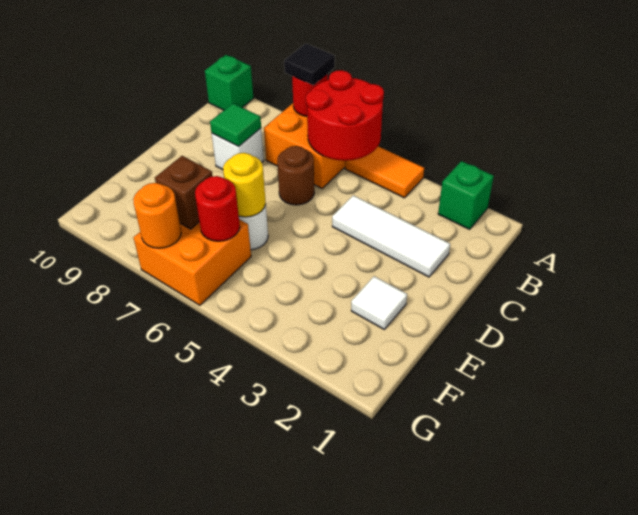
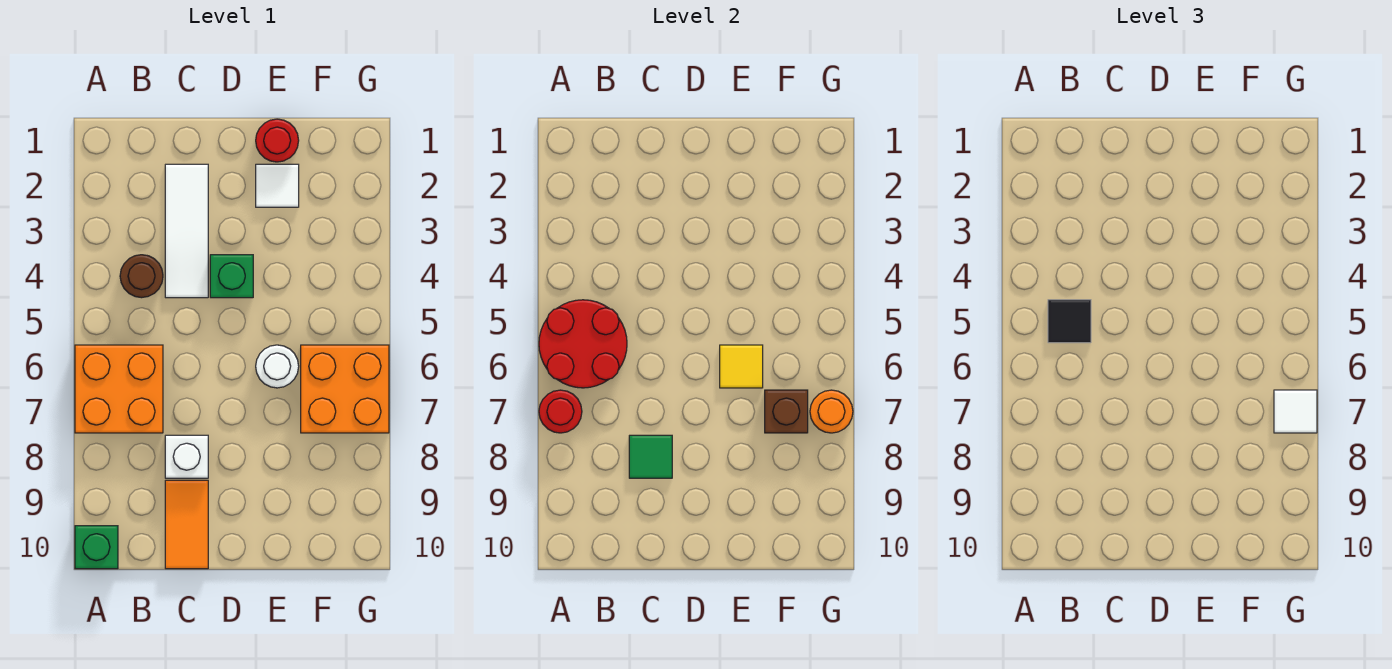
green brick A2 level 1 -> green brick D4 level 1
orange tile A4:A5 level 1 -> orange tile C9:C10 level 1
black tile A7 level 3 -> black tile B5 level 3
brown round brick C6 level 1 -> brown round brick B4 level 1
yellow round brick E6 level 2 -> yellow tile E6 level 2
red round brick F6 level 2 -> red round brick E1 level 1
none -> white tile G7 level 3

